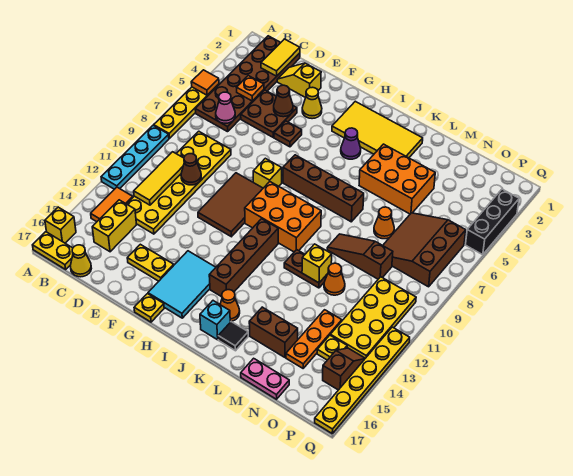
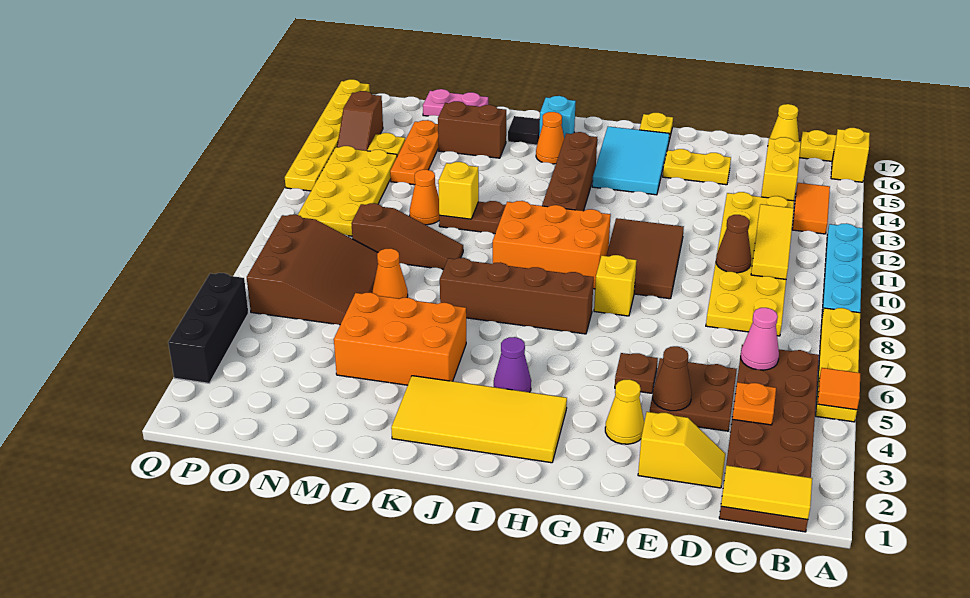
yellow tile C1:C2 level 2 -> yellow tile B1:C1 level 2

